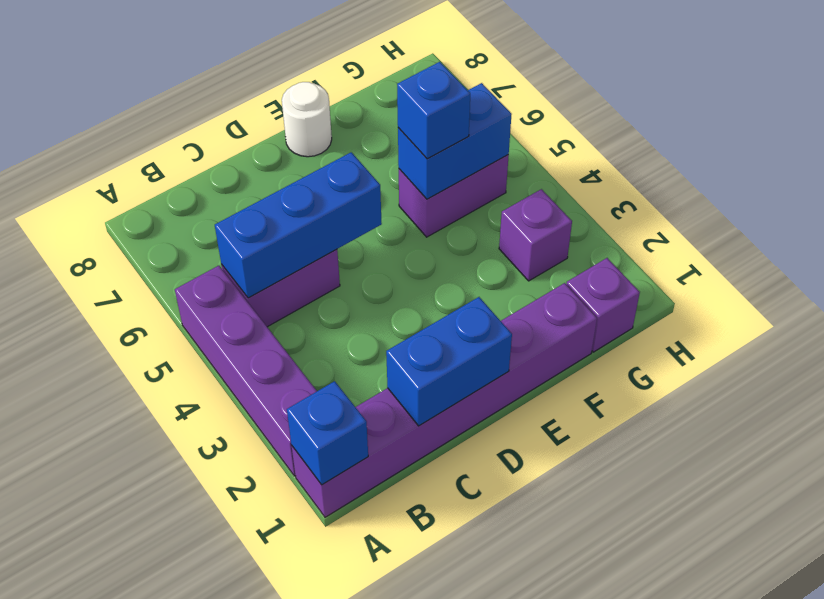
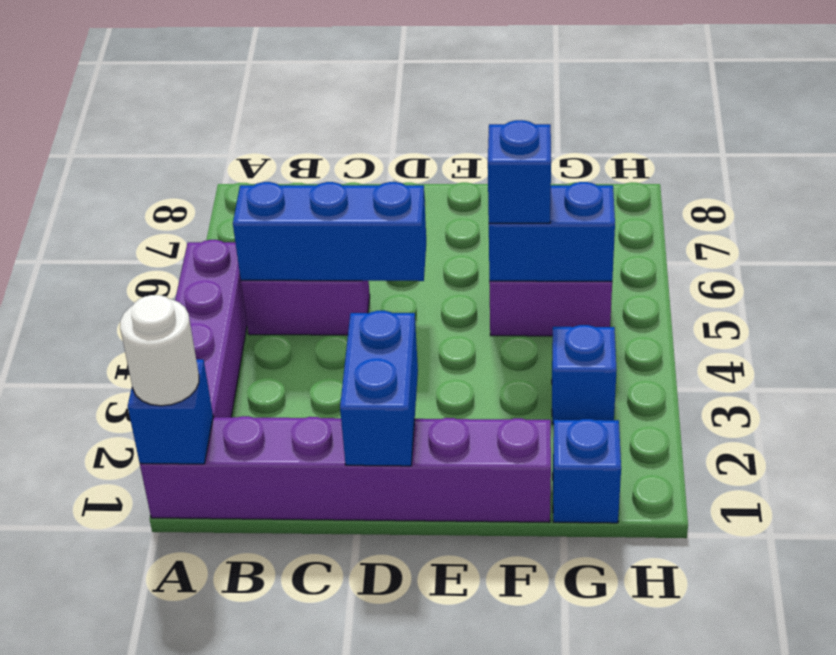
blue brick C1:D1 level 2 -> blue brick D1:D2 level 2
white round brick E8 level 1 -> white round brick A1 level 3
purple brick G1 level 1 -> blue brick G1 level 1
purple brick G3 level 1 -> blue brick G3 level 1

